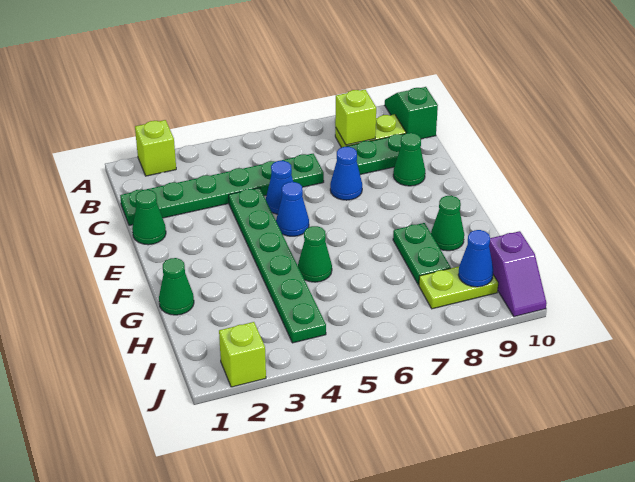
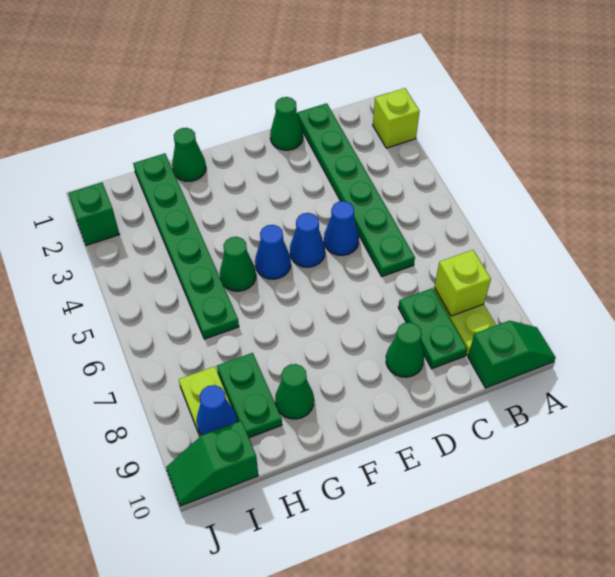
green plate D4:I4 level 1 -> green plate H1:H6 level 1
blue cone D7 level 1 -> blue cone F5 level 1
green plate G8:H8 level 1 -> green plate H8:H9 level 1
purple slope I10:J10 level 1 top I -> green slope I10:J10 level 1 top I
lime brick J2 level 1 -> green brick J2 level 1

